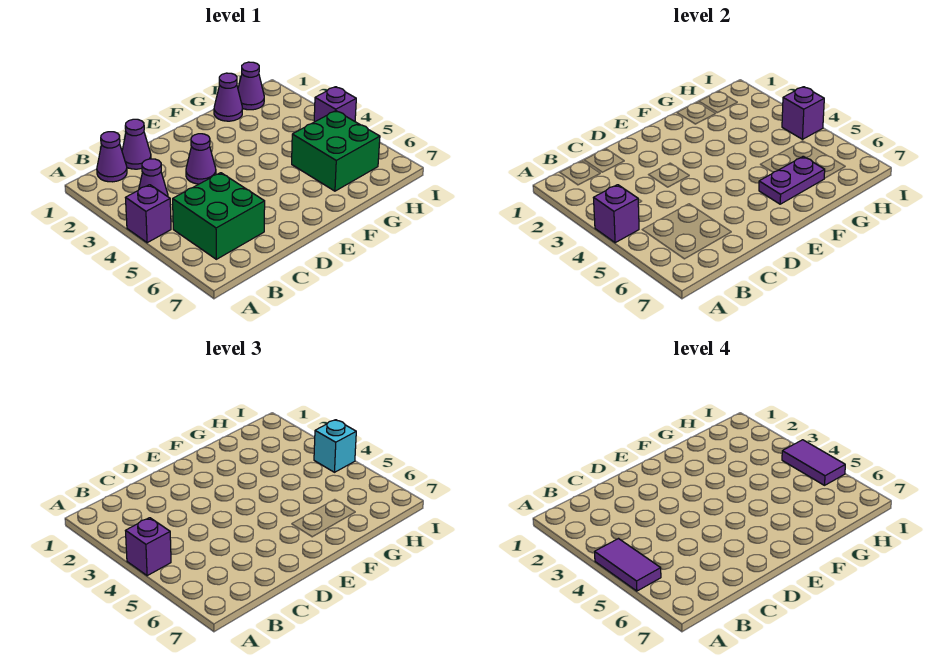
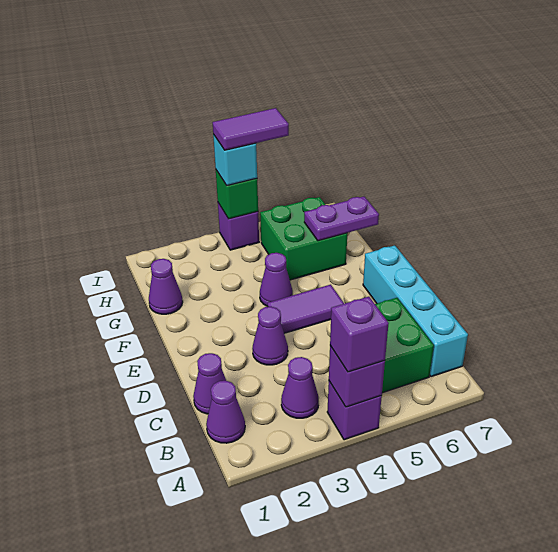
purple tile A4:A5 level 4 -> purple tile E4:E5 level 1
none -> cyan brick B7:E7 level 1
purple plate F6:G6 level 2 -> purple plate G6:G7 level 2
purple cone H1 level 1 -> purple cone F4 level 1
purple brick I4 level 2 -> green brick I4 level 2

